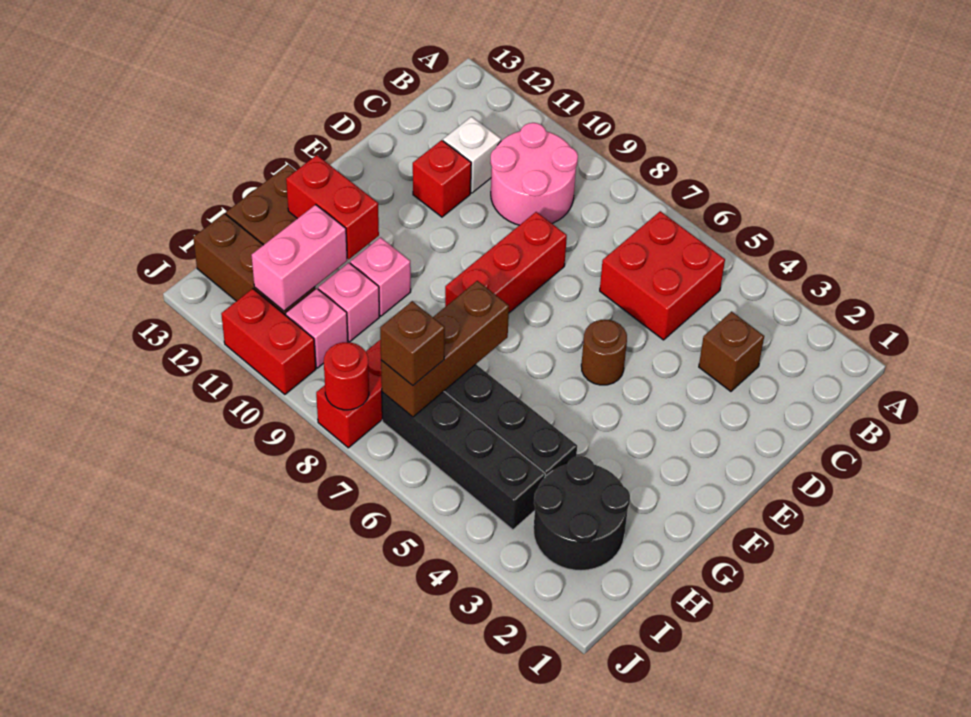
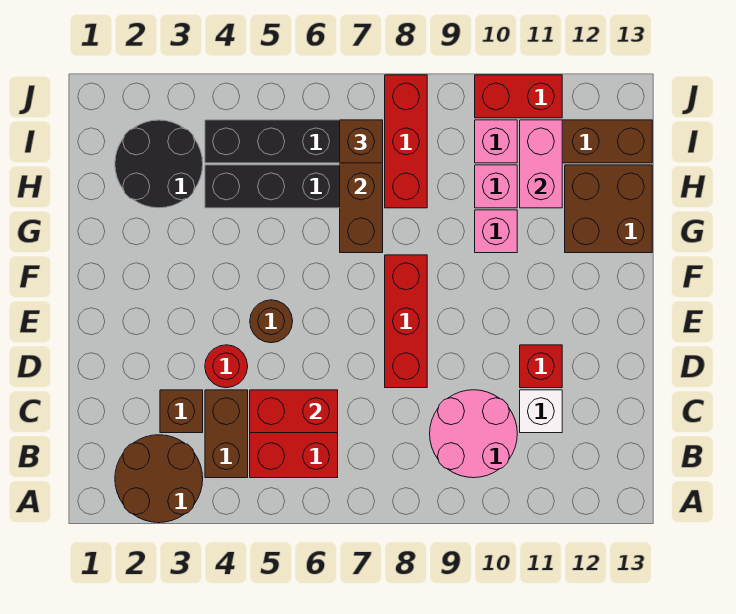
none -> brown round brick A2:B3 level 1
none -> brown brick B4:C4 level 1
red brick G11:G12 level 2 -> red brick C5:C6 level 2
red round brick J8 level 2 -> red round brick D4 level 1

